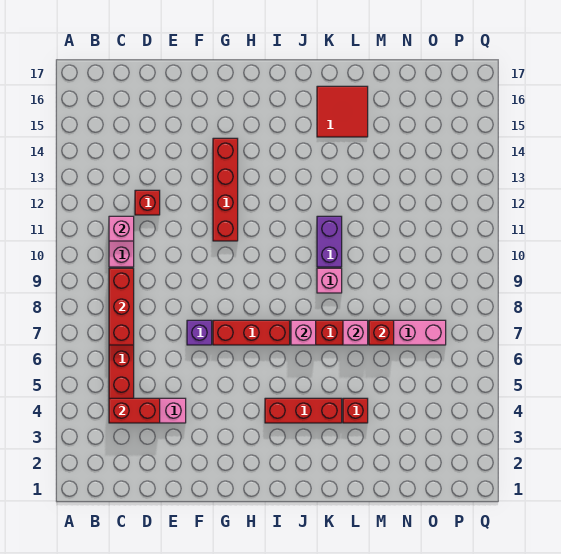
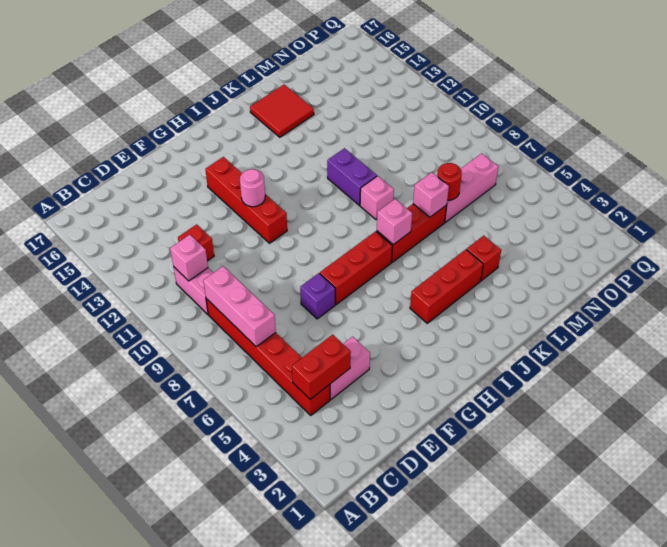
red brick C7:C9 level 2 -> pink brick C7:C9 level 2
none -> pink round brick G12 level 2
red brick M7 level 2 -> red round brick M7 level 2

